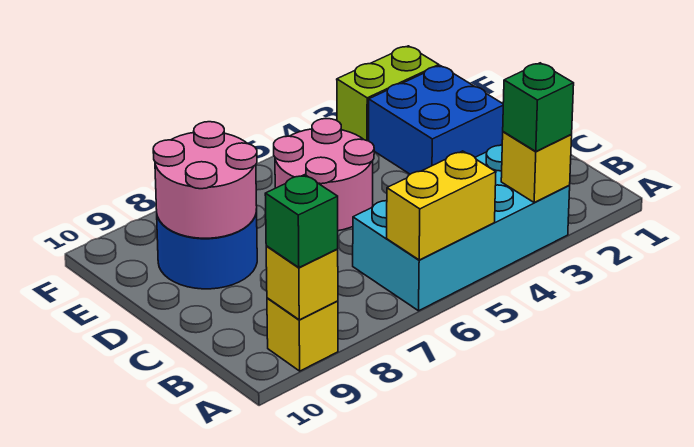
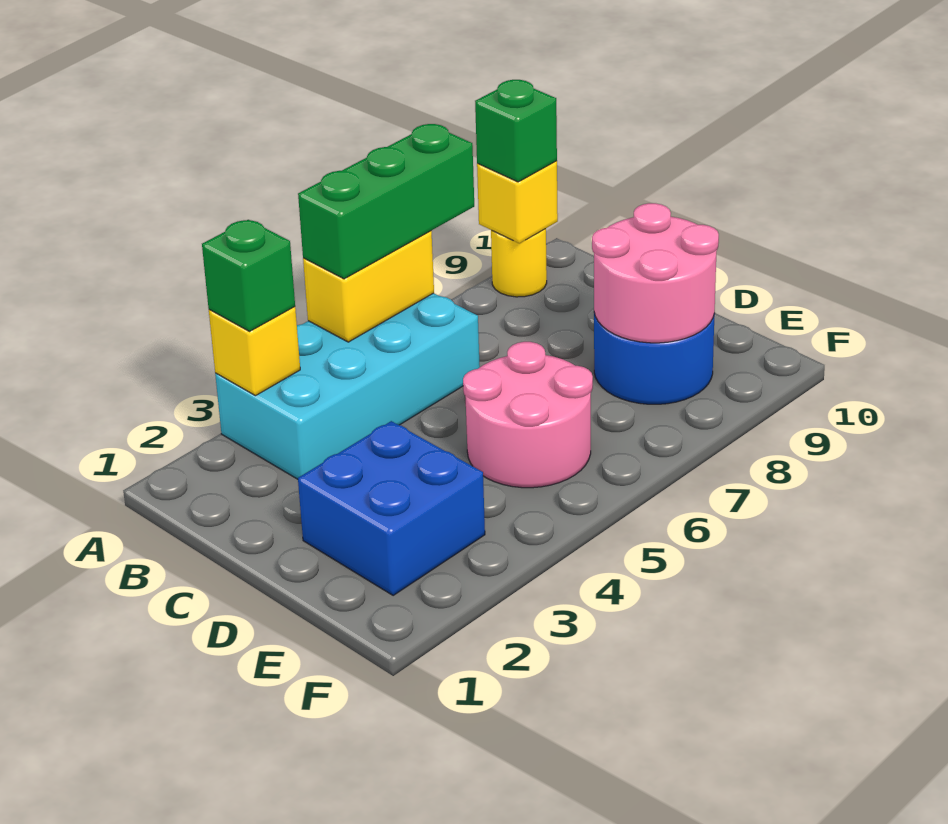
none -> green brick A5:A7 level 3
yellow brick A9 level 1 -> yellow round brick A9 level 1
lime brick F2:F3 level 1 -> none

